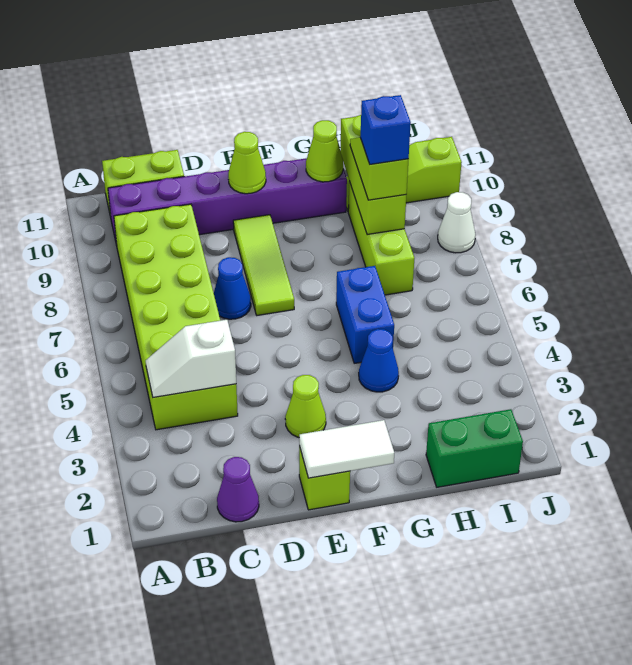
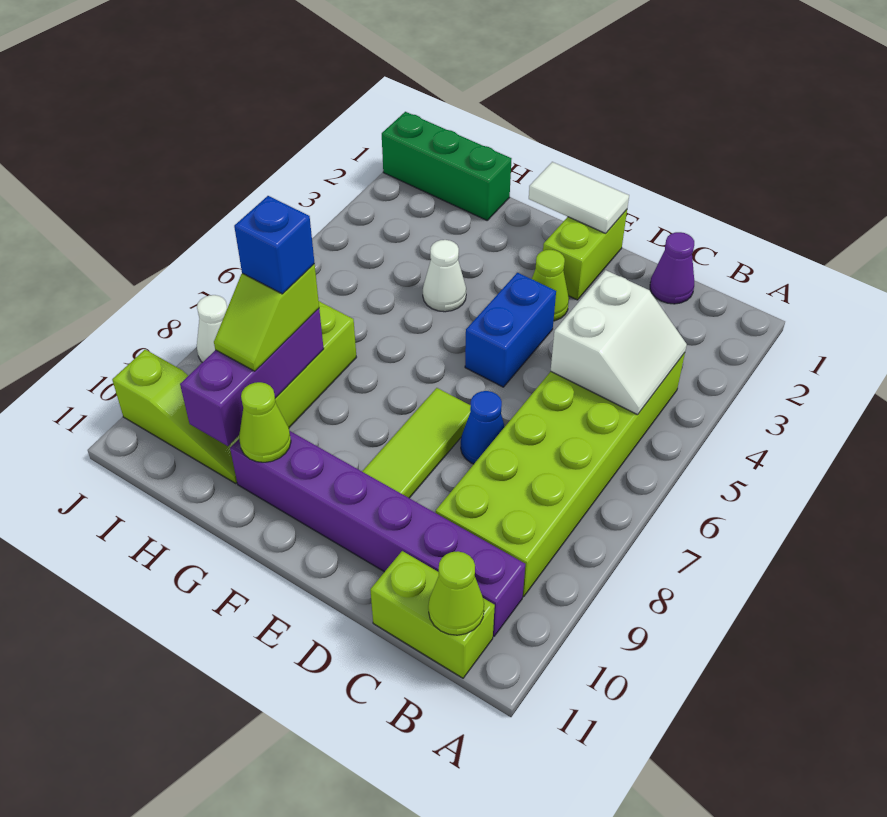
white slope B4:C4 level 2 top C -> white slope B4:C5 level 2 top C
lime brick E1 level 1 -> lime brick E1:E2 level 1
lime cone E10 level 2 -> lime cone B11 level 2
blue cone G4 level 1 -> white cone G4 level 1
blue brick G5:G6 level 1 -> blue brick E4:E5 level 1
green brick H1:I1 level 1 -> green brick H1:J1 level 1
lime brick H8:H10 level 2 -> purple brick H8:H10 level 2

